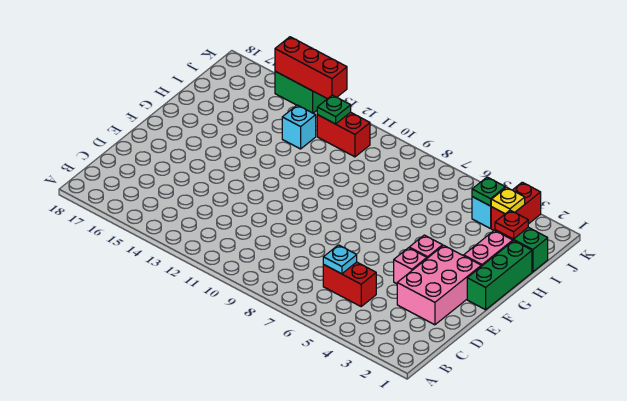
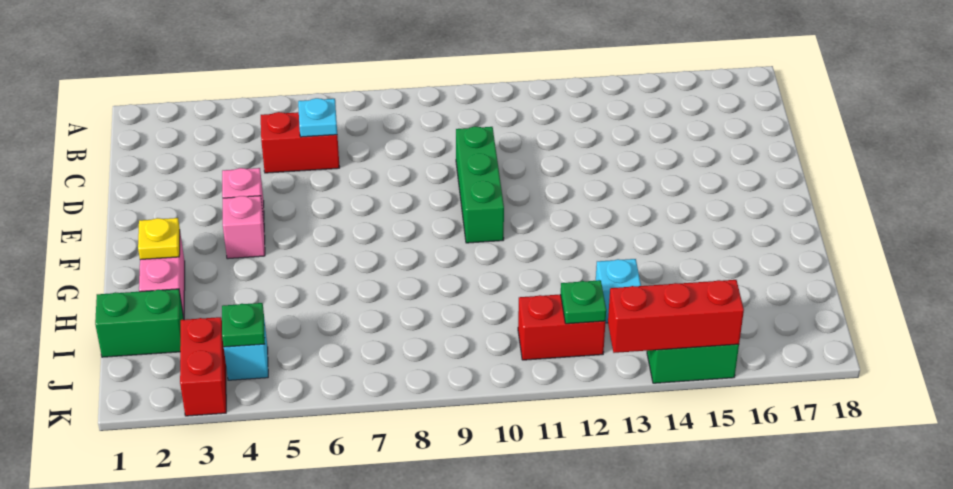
pink brick D2:F3 level 1 -> none
green brick F1:H1 level 1 -> green brick D10:F10 level 1
red plate I2 level 2 -> none
yellow plate J3 level 2 -> yellow plate G2 level 2

